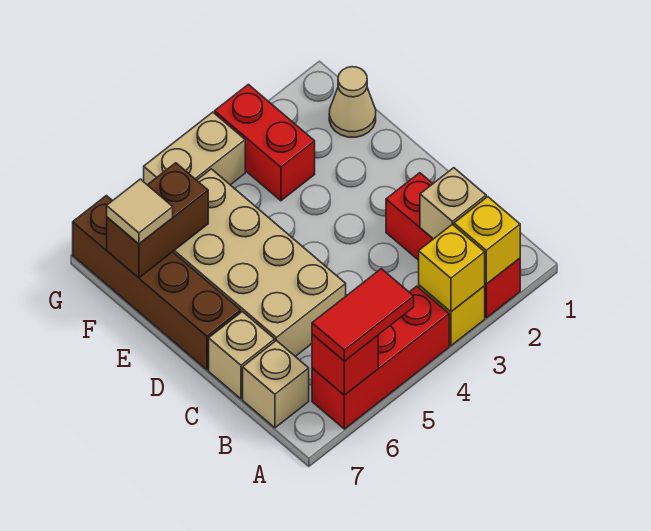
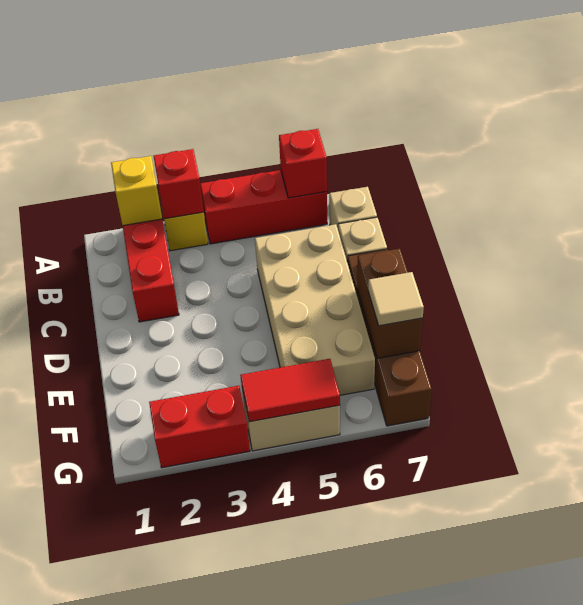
yellow brick A3 level 2 -> red brick A3 level 2
red tile A5:A6 level 3 -> red tile G4:G5 level 2
tan brick B2 level 2 -> none
tan cone F1 level 1 -> none
red brick F3:G3 level 1 -> red brick G2:G3 level 1
brown brick F6:F7 level 2 -> brown brick E7:F7 level 2

